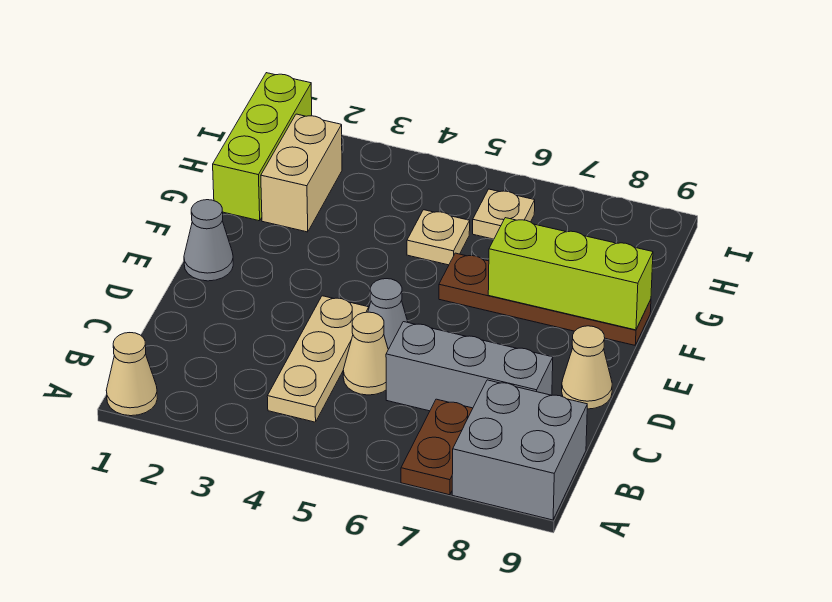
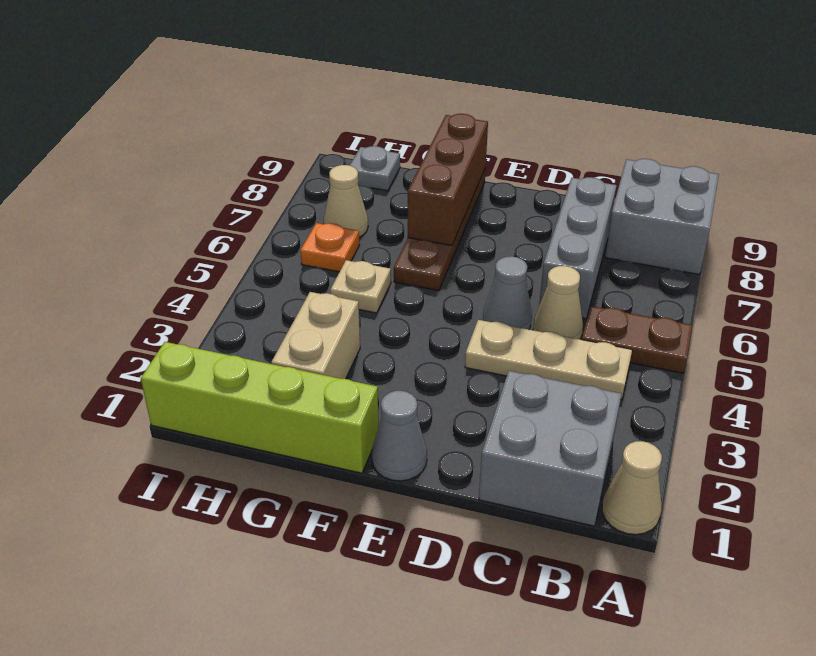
brown plate A7:B7 level 1 -> brown plate A5:B5 level 1
none -> grey brick B1:C2 level 1
tan cone D9 level 1 -> tan cone H7 level 1
lime brick F7:F9 level 2 -> brown brick F7:F9 level 2
lime brick G1:I1 level 1 -> lime brick F1:I1 level 1
tan brick G2:H2 level 1 -> tan brick G2:G3 level 1
tan plate H6 level 1 -> orange plate H6 level 1
none -> grey plate H9 level 1

